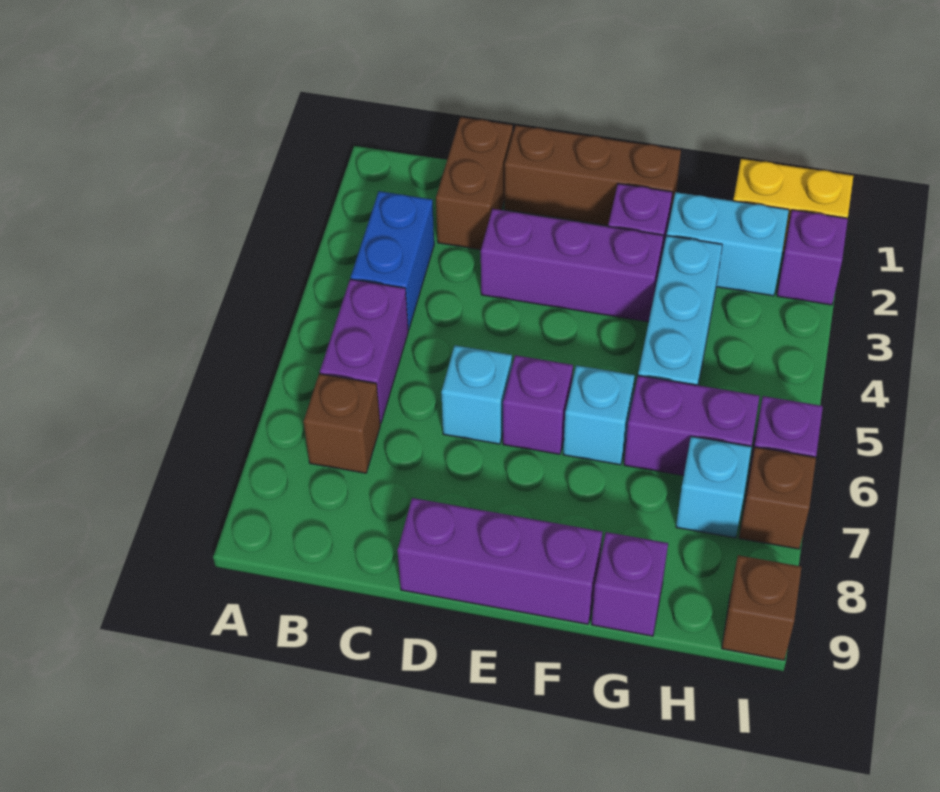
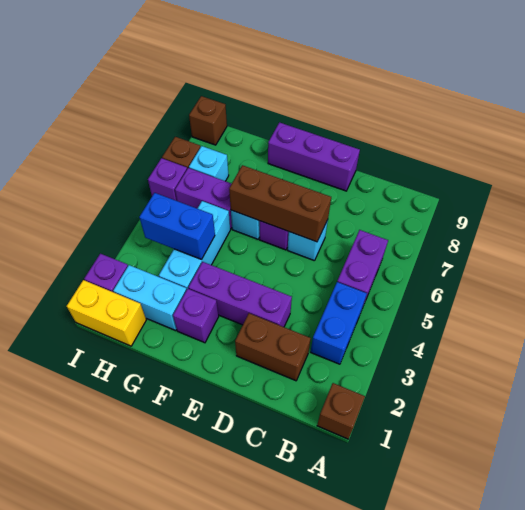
brown brick B7 level 1 -> brown brick A1 level 1
brown brick C1:C2 level 1 -> brown brick C2:D2 level 1
brown brick D1:F1 level 1 -> brown brick D6:F6 level 2
none -> blue brick G4:H4 level 2
purple brick G9 level 1 -> none

